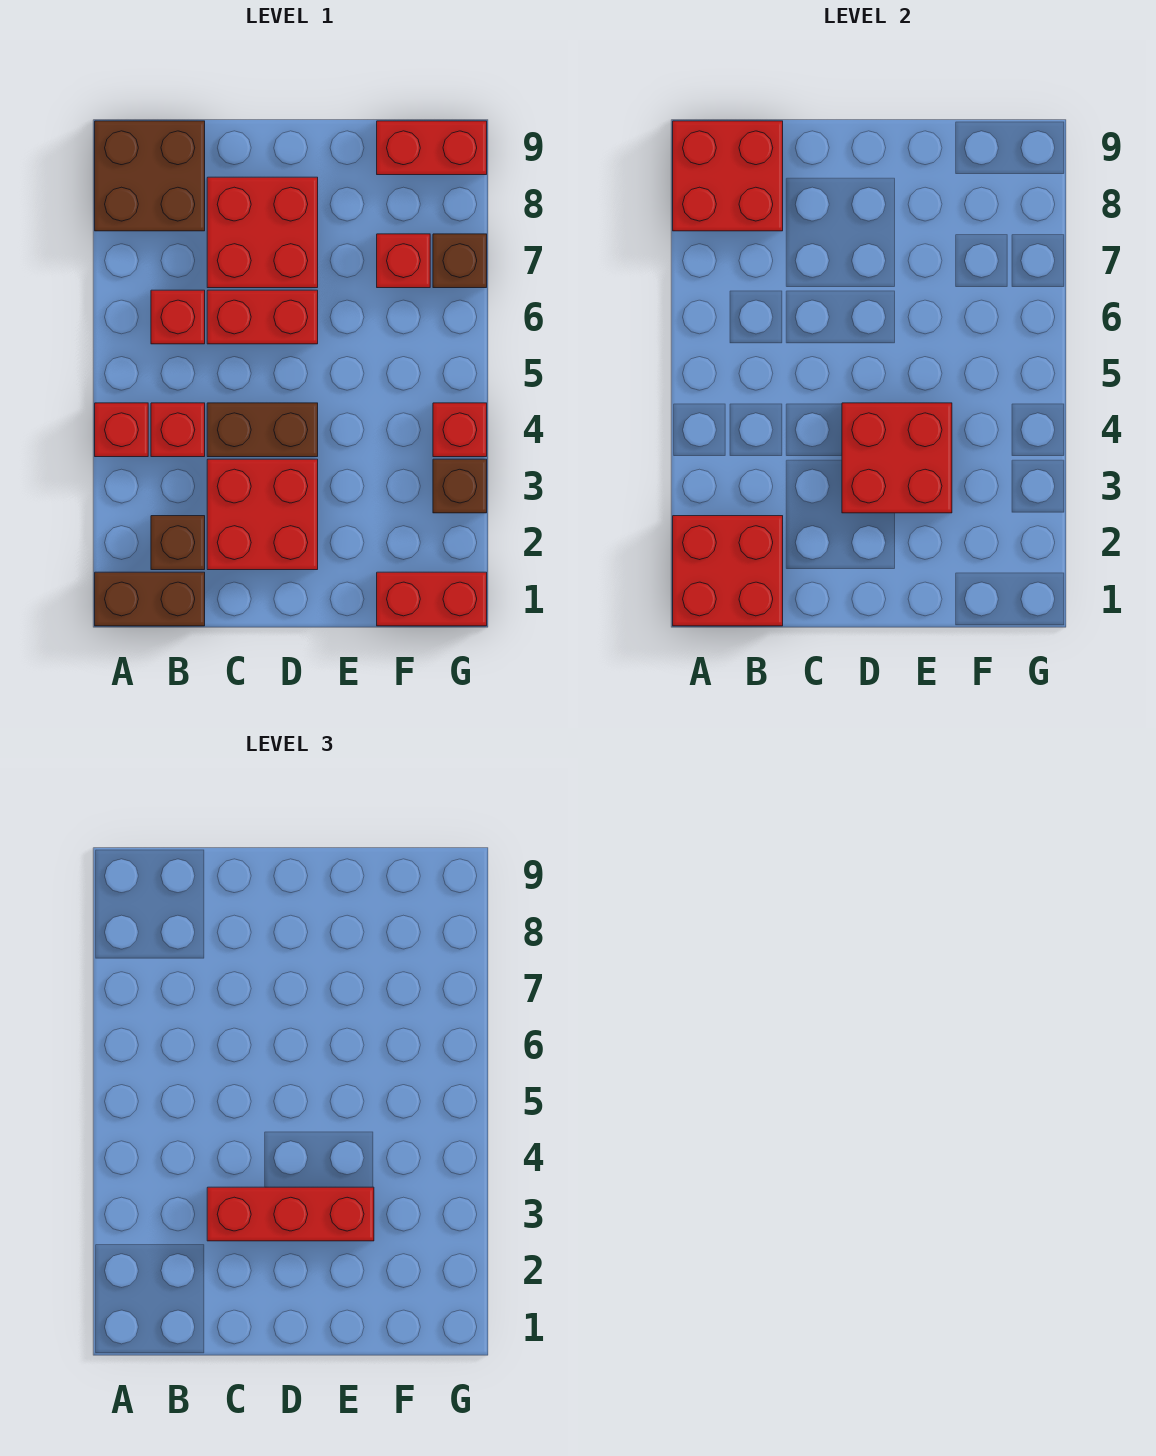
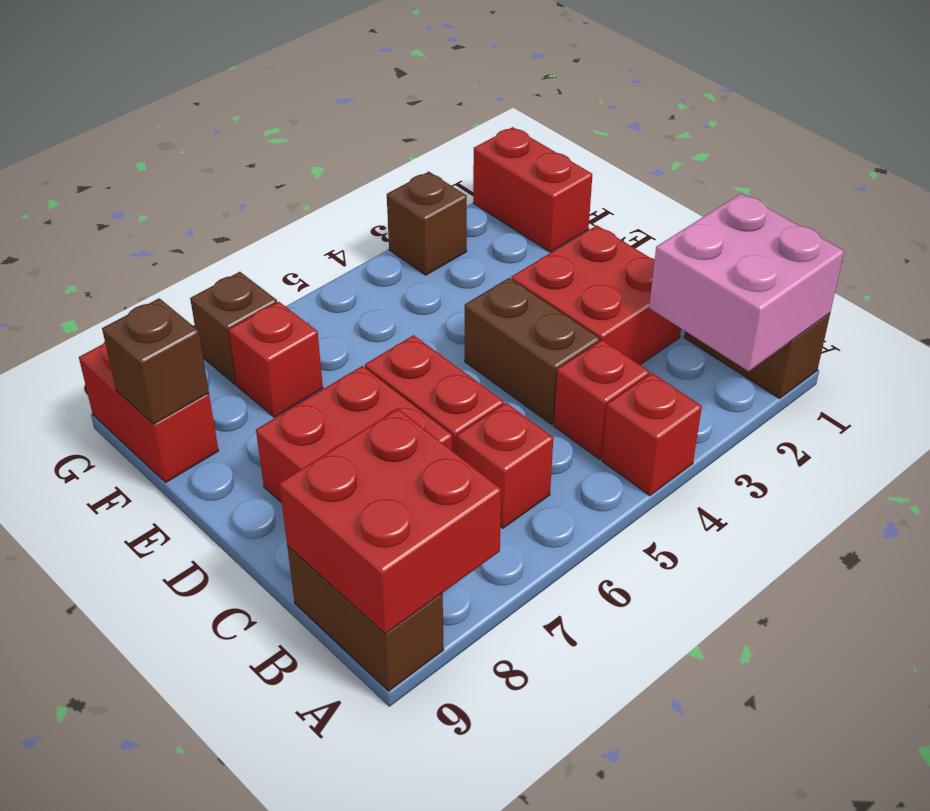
red brick A1:B2 level 2 -> pink brick A1:B2 level 2
brown brick A8:B9 level 1 -> brown brick A9:B9 level 1
brown brick B2 level 1 -> brown brick F9 level 2
red brick C3:E3 level 3 -> none
red brick D3:E4 level 2 -> none
red brick G4 level 1 -> none

